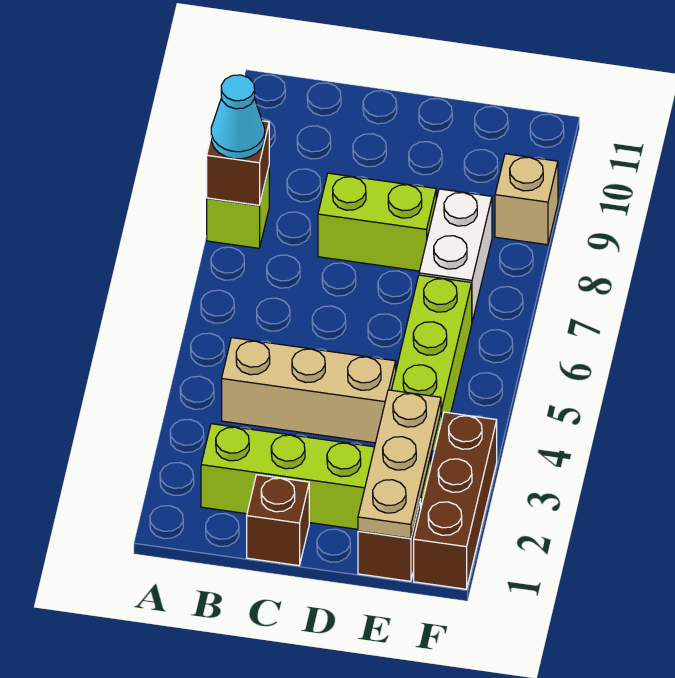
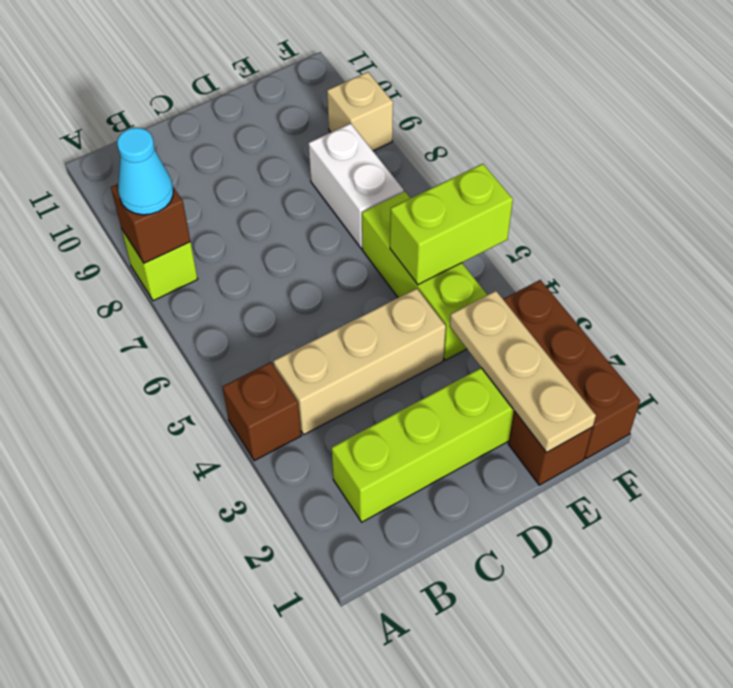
brown brick C1 level 1 -> brown brick A4 level 1
lime brick C8:D8 level 1 -> lime brick E5:F5 level 2

